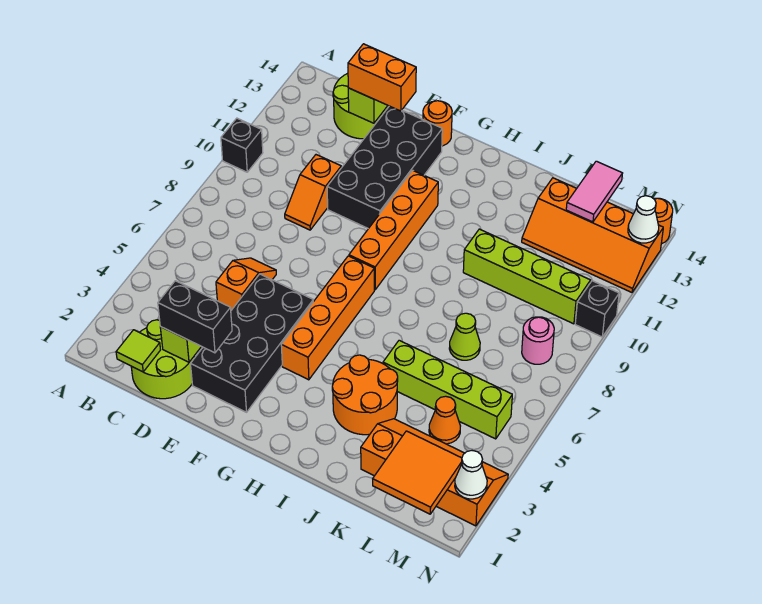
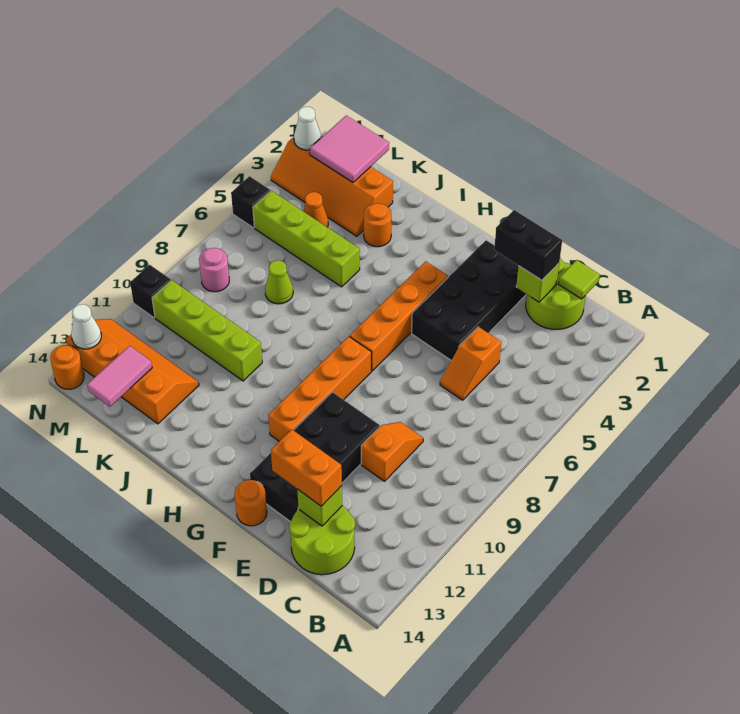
black brick A10 level 1 -> black brick N5 level 1
orange round brick I3:J4 level 1 -> orange round brick J3 level 1
orange tile L1:M2 level 2 -> pink tile L1:M2 level 2

